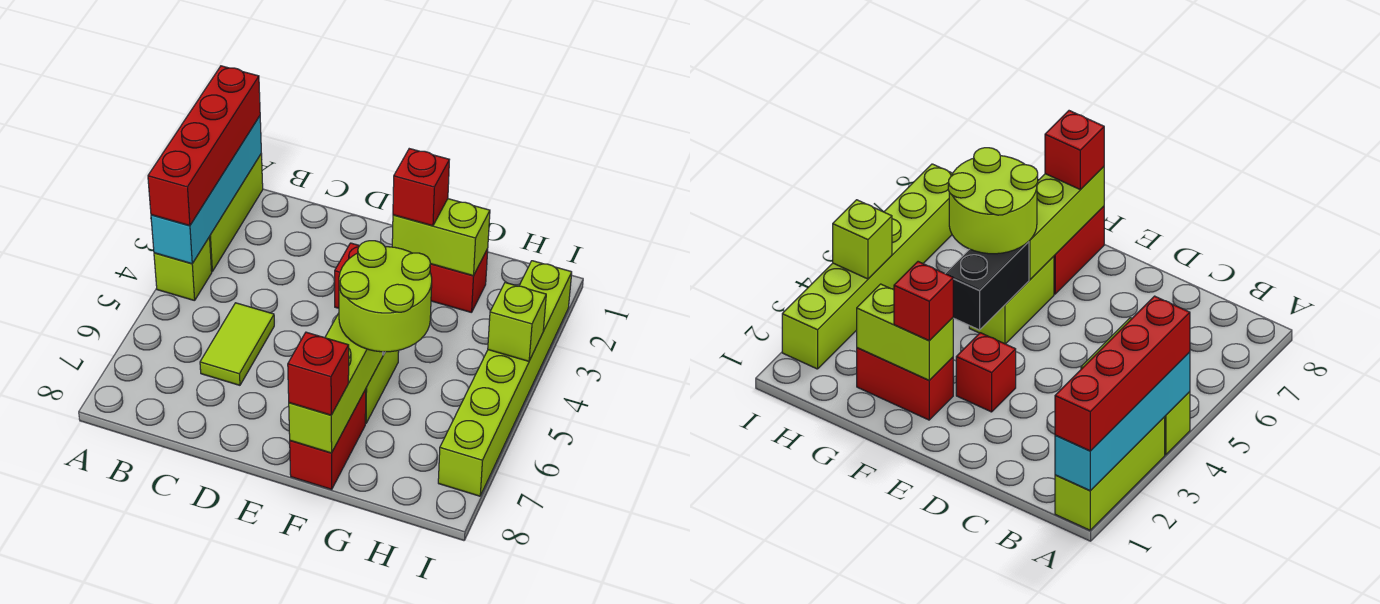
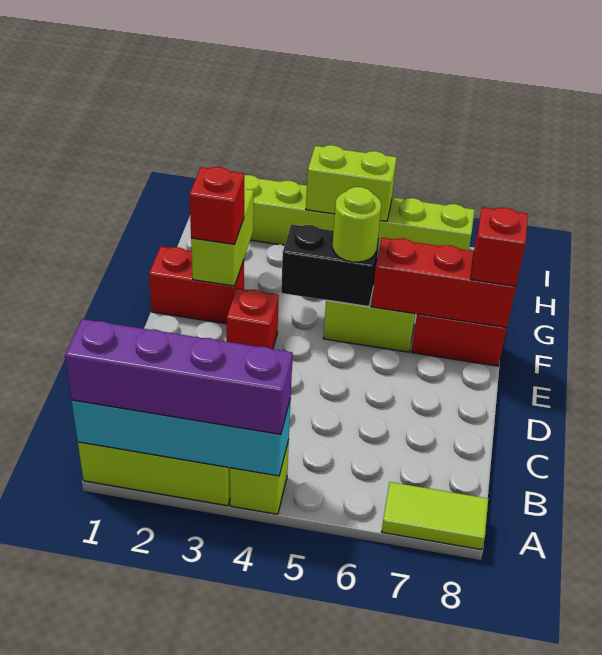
red brick A1:A4 level 3 -> purple brick A1:A4 level 3
lime tile C5:C6 level 1 -> lime tile A7:A8 level 1
red brick F2:G2 level 1 -> red brick F1:F2 level 1
lime round brick F5:G6 level 3 -> lime round brick F5 level 3
lime brick F6:F8 level 2 -> red brick F6:F8 level 2
lime brick I4 level 2 -> lime brick I4:I5 level 2

